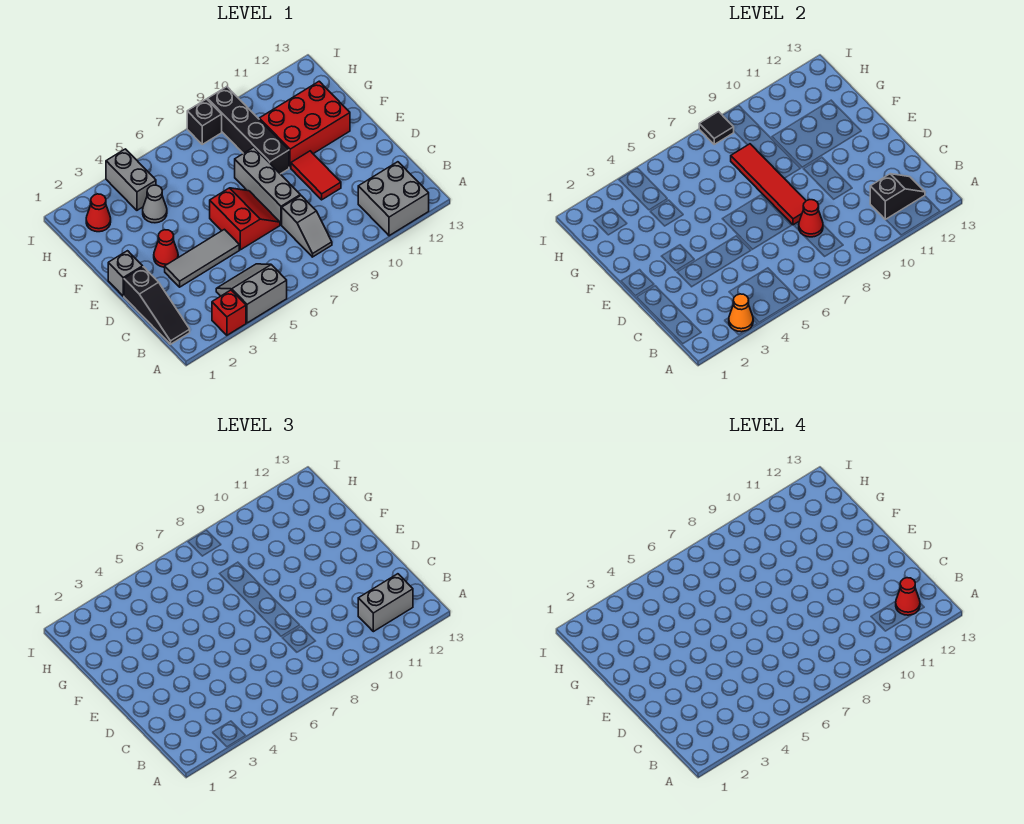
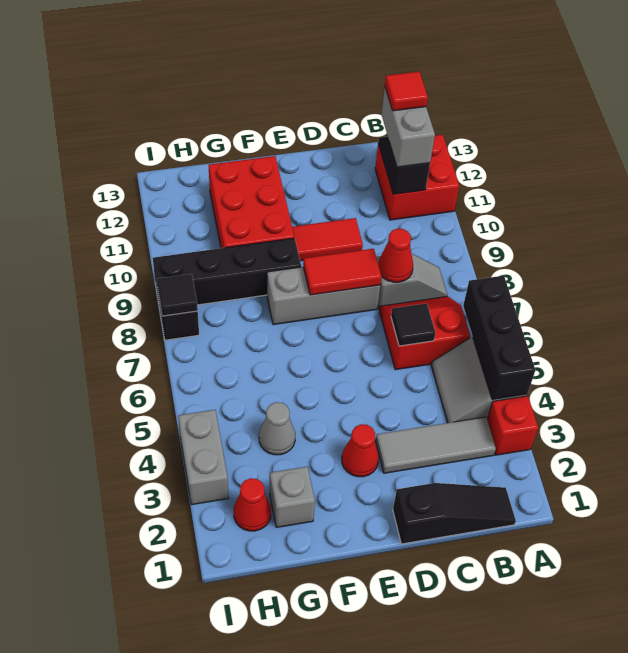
orange cone A3 level 2 -> none
none -> black brick A4:A6 level 2
grey brick A11:B12 level 1 -> red brick A11:B12 level 1
red cone B12 level 4 -> red tile B12 level 4
none -> black tile C6 level 2
grey tile D3:D5 level 1 -> grey tile B3:D3 level 1
red slope D6:E7 level 1 top 6 -> red slope B6:C7 level 1 top 6
red tile D8:G8 level 2 -> red tile D8:E8 level 2
grey brick E1 level 1 -> grey brick G2 level 1
grey brick H4:I4 level 1 -> grey brick I3:I4 level 1

